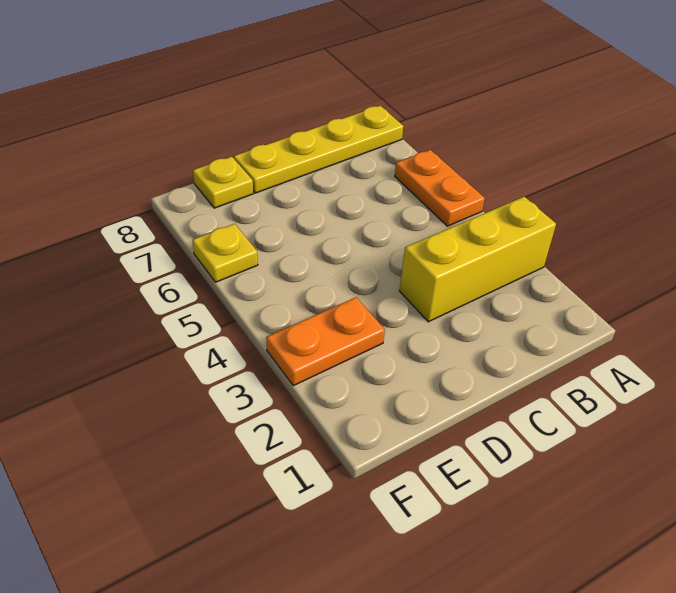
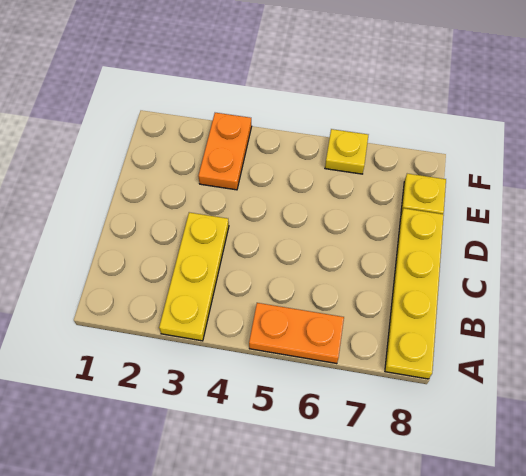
yellow brick A3:C3 level 1 -> yellow plate A3:C3 level 1

